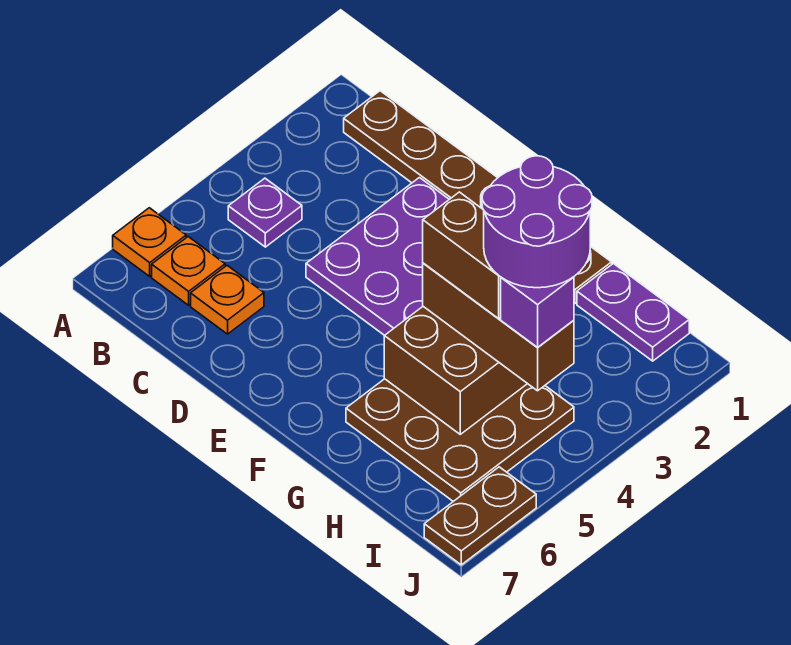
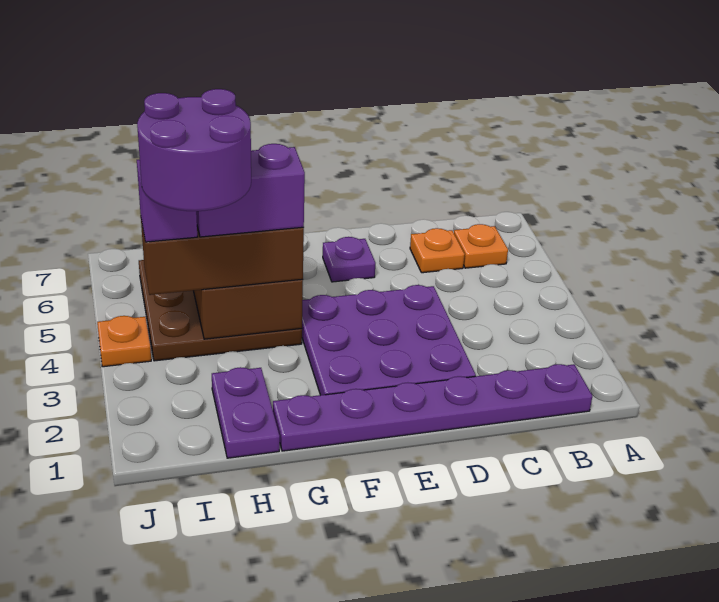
orange plate A6 level 1 -> orange plate J4 level 1
brown plate B1:G1 level 1 -> purple plate B1:G1 level 1
purple plate B4 level 1 -> purple plate E6 level 1
brown brick G4:H4 level 4 -> purple brick G4:H4 level 4
purple plate H1:I1 level 1 -> purple plate H1:H2 level 1
brown plate J6:J7 level 1 -> none

